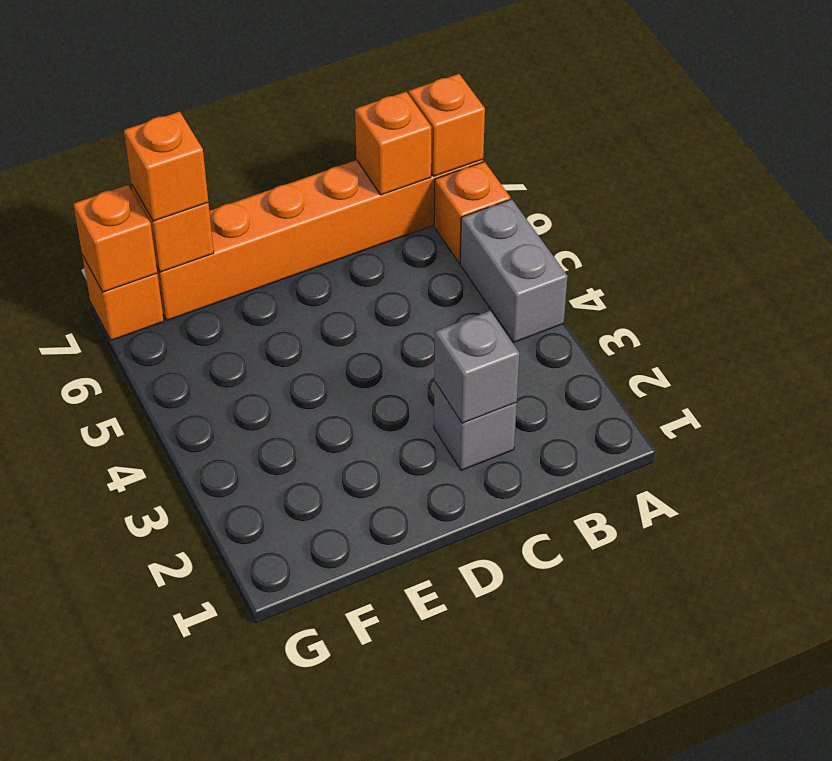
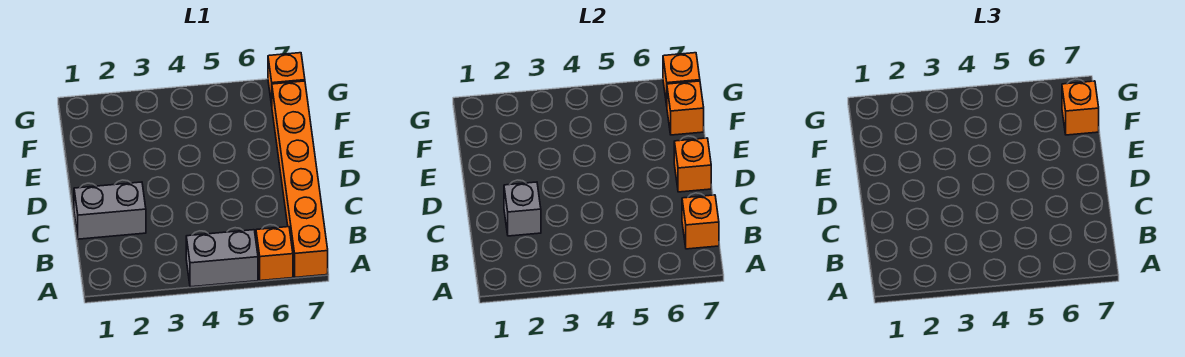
orange brick A7 level 2 -> orange brick D7 level 2
grey brick C2 level 1 -> grey brick C1:C2 level 1

